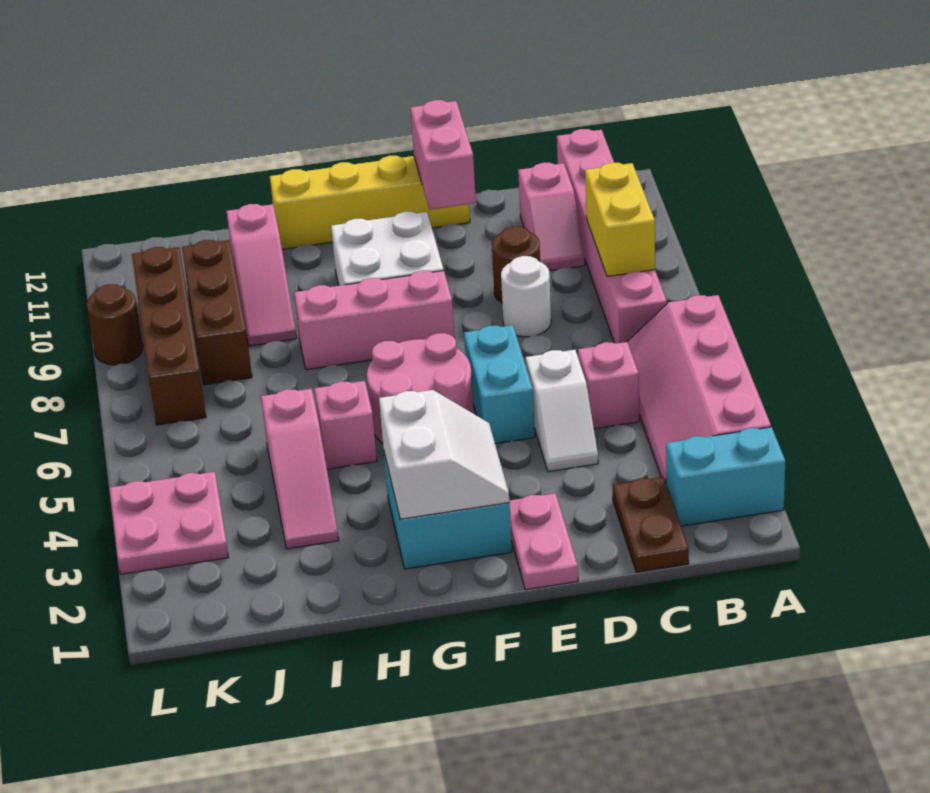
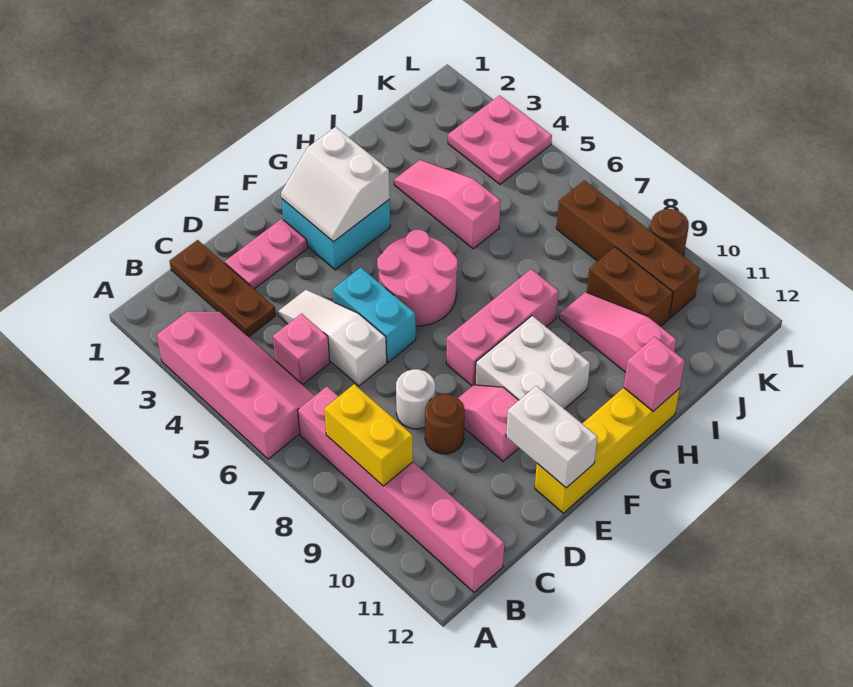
cyan brick A2:B2 level 1 -> none
brown plate C1:C2 level 1 -> brown plate C1:C3 level 1
pink slope C10:C11 level 1 top 11 -> pink slope E9:E10 level 1 top 10
white slope D4:D5 level 1 top 5 -> white slope D4:D6 level 1 top 6
pink plate E1:E2 level 1 -> pink plate D2:E2 level 1
pink brick E11:E12 level 2 -> white brick E11:E12 level 2
pink brick H5 level 1 -> pink brick H12 level 2
brown brick J8:J10 level 1 -> brown brick J9:J10 level 1

